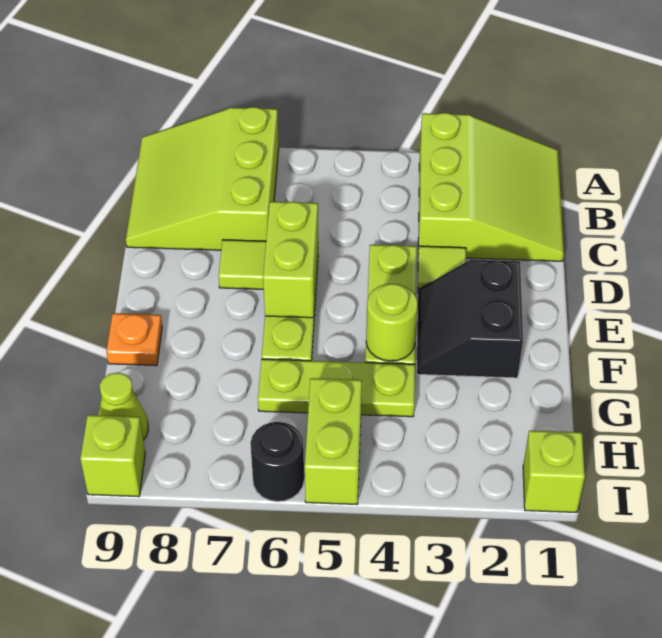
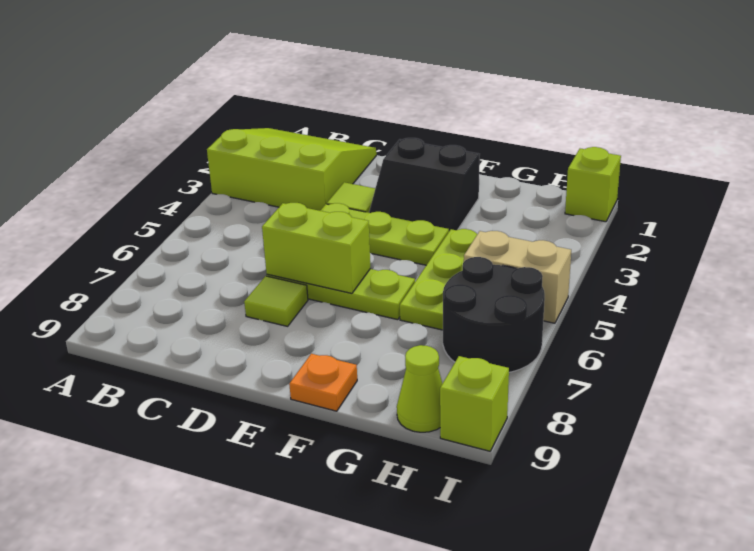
lime slope A7:C9 level 1 top 7 -> none
lime round brick F4 level 2 -> none
lime brick H5:I5 level 1 -> tan brick H5:I5 level 1
black round brick I6 level 1 -> black round brick H6:I7 level 1

